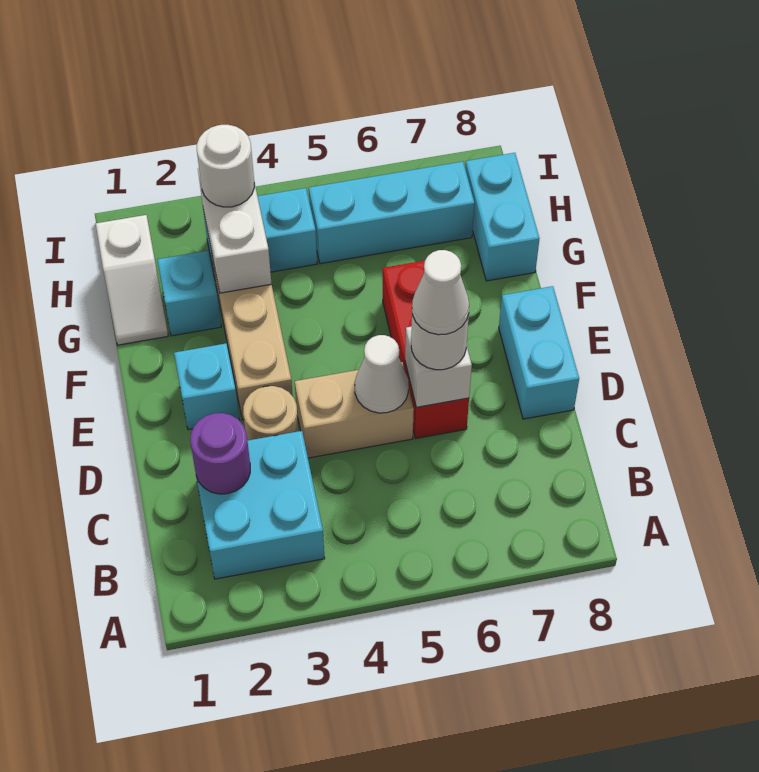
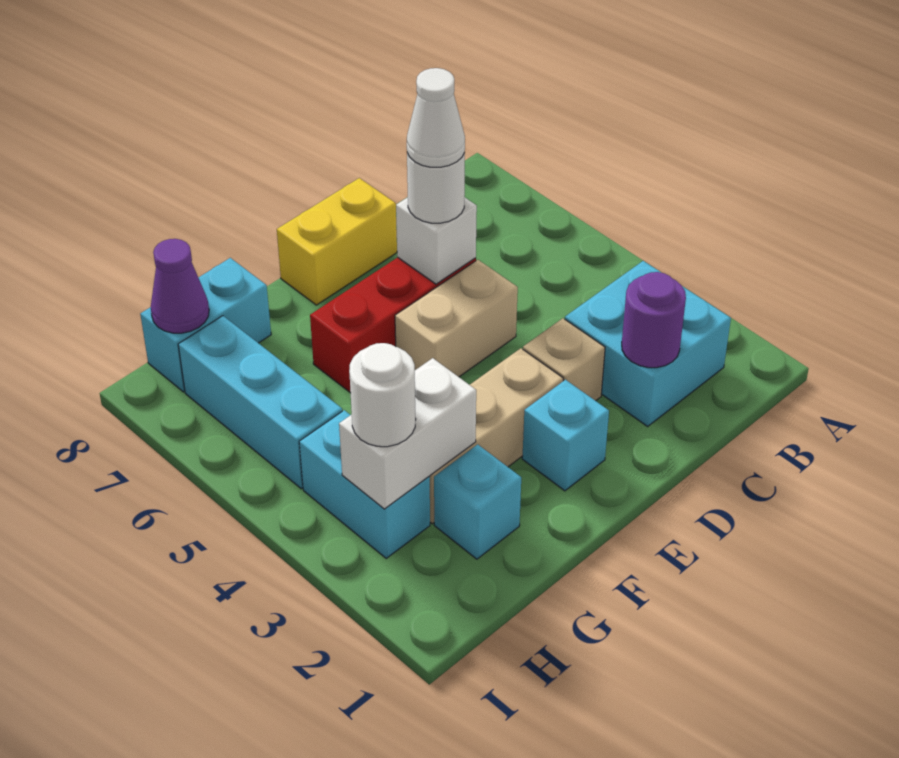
tan round brick D3 level 1 -> tan brick D3 level 1
tan brick D4:D5 level 1 -> tan brick D5:E5 level 1
white cone D5 level 2 -> none
cyan brick D8:E8 level 1 -> yellow brick D8:E8 level 1
white slope G1:H1 level 1 top H -> none
none -> purple cone H8 level 2

